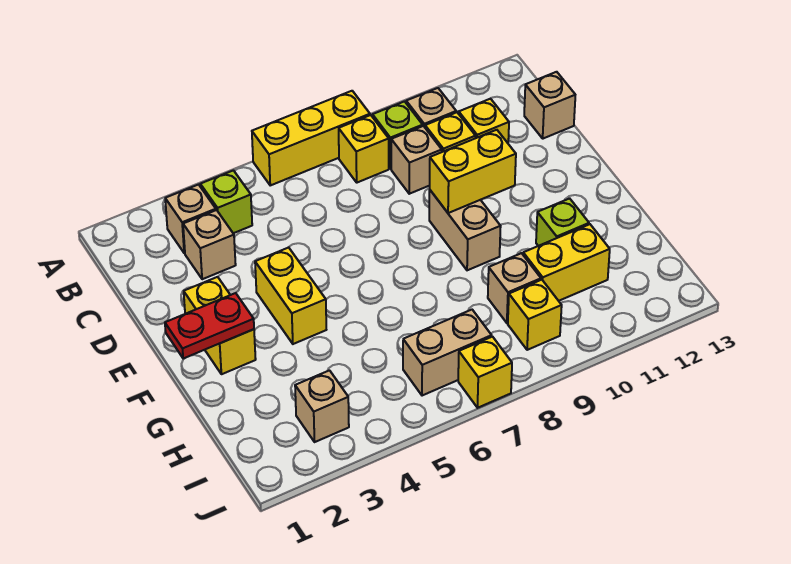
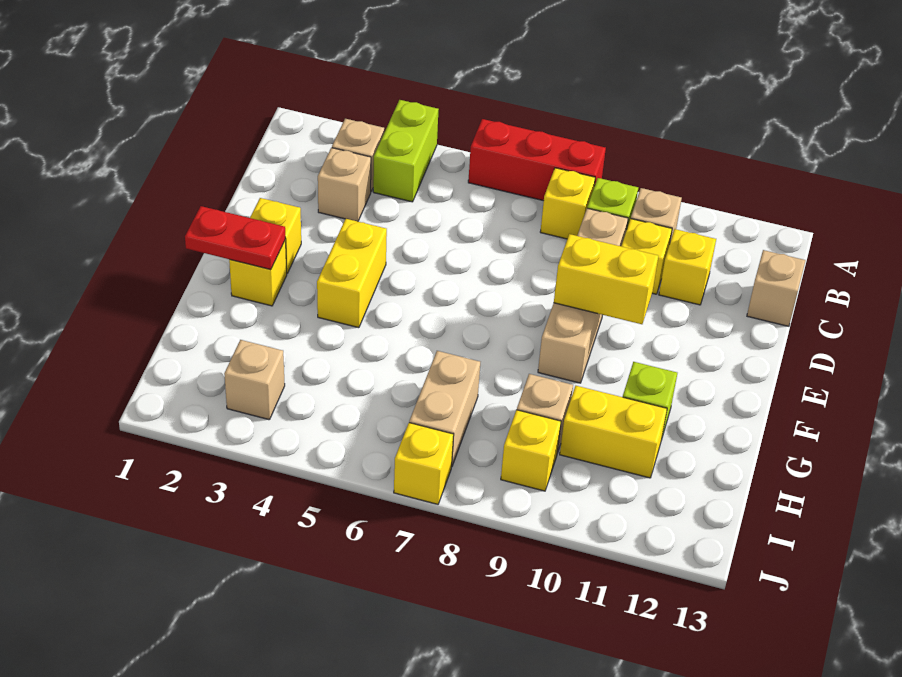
yellow brick A6:A8 level 1 -> red brick A6:A8 level 1
lime brick B4 level 1 -> lime brick A4:B4 level 1
tan brick I6:I7 level 1 -> tan brick H7:I7 level 1

